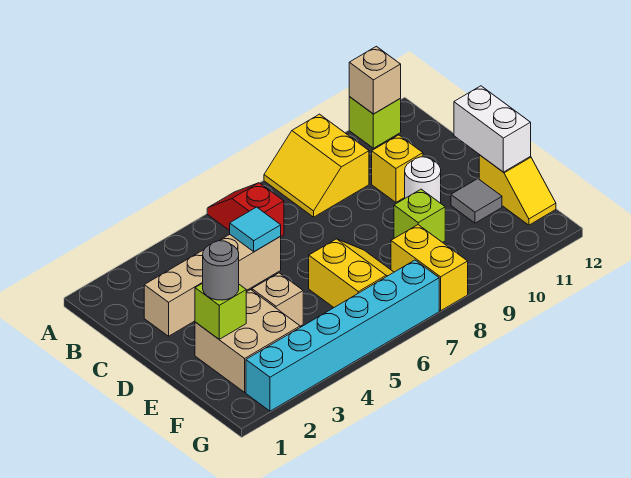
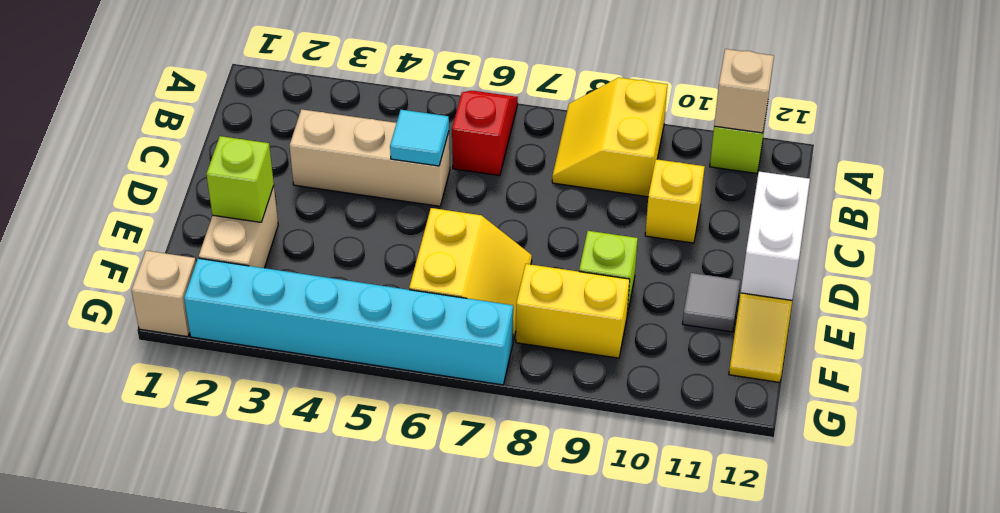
tan brick C2:C5 level 1 -> tan brick C3:C5 level 1
white round brick D10 level 1 -> none
tan brick E2:F3 level 1 -> tan brick E2:F2 level 1
grey round brick E2 level 3 -> none
tan brick E4 level 1 -> tan brick G1 level 1
yellow brick F8:G8 level 1 -> yellow brick F8:F9 level 1

